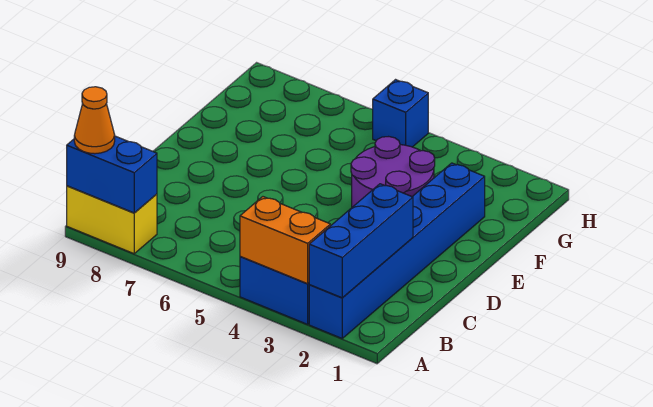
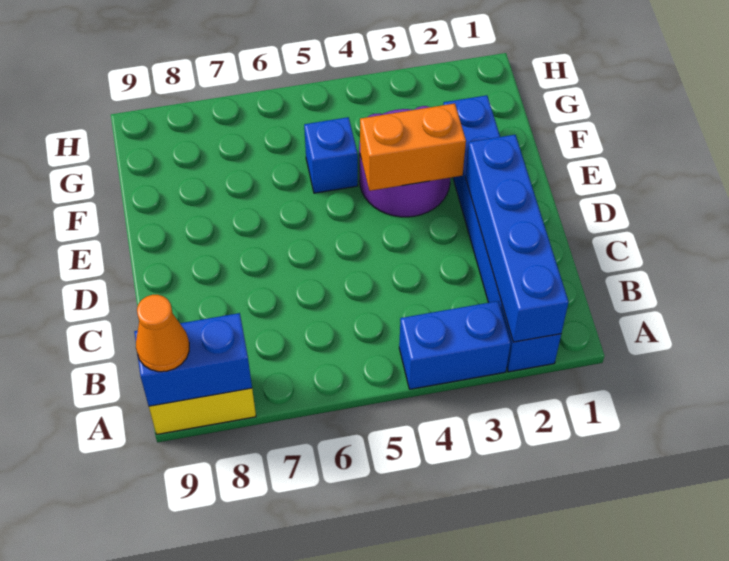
blue brick A2:C2 level 2 -> blue brick A2:D2 level 2
orange brick A3:A4 level 2 -> orange brick E3:E4 level 2
blue brick H5 level 1 -> blue brick F5 level 1

